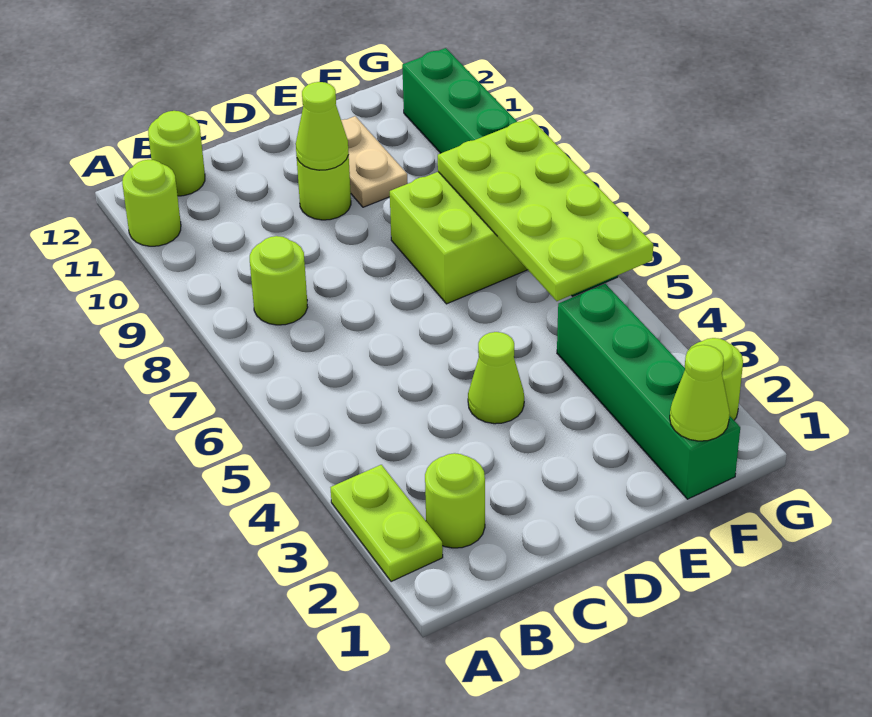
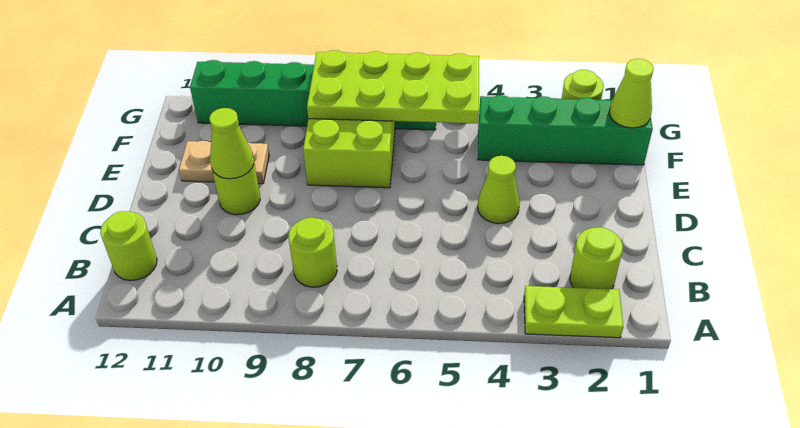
lime round brick A11 level 1 -> none

